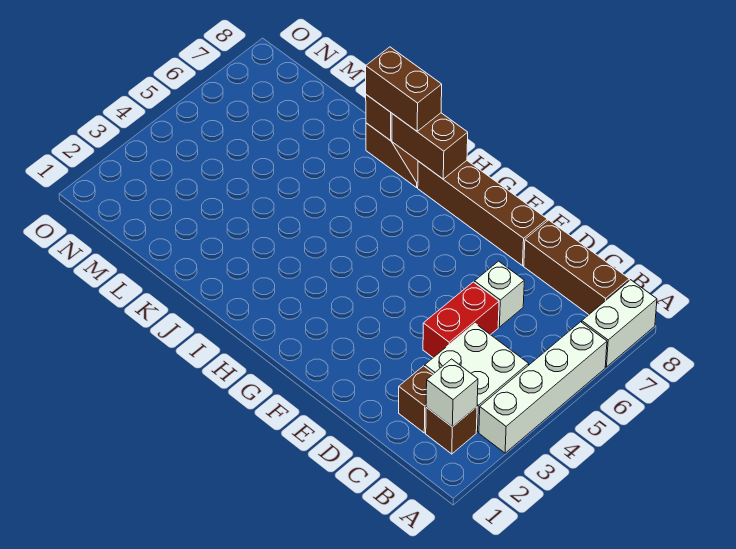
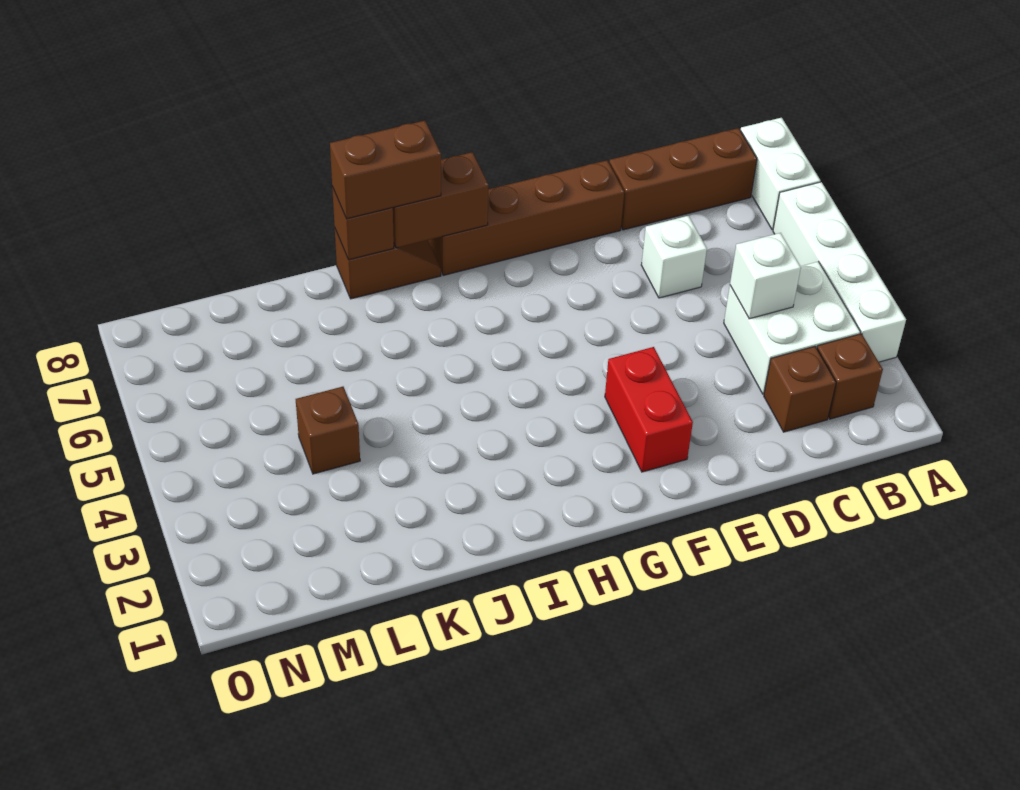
white brick B2 level 2 -> white brick C4 level 2
red brick D4:D5 level 1 -> red brick F2:F3 level 1
none -> brown brick L4 level 1

